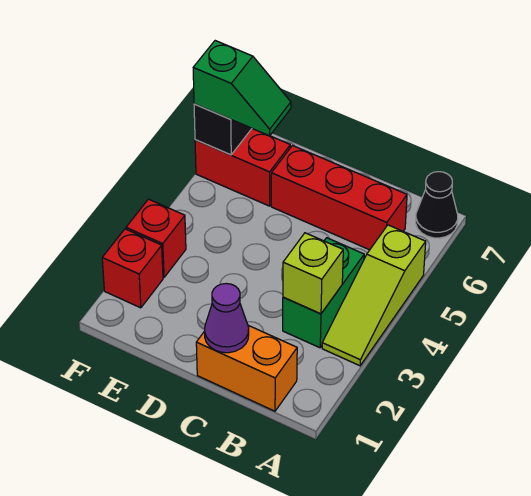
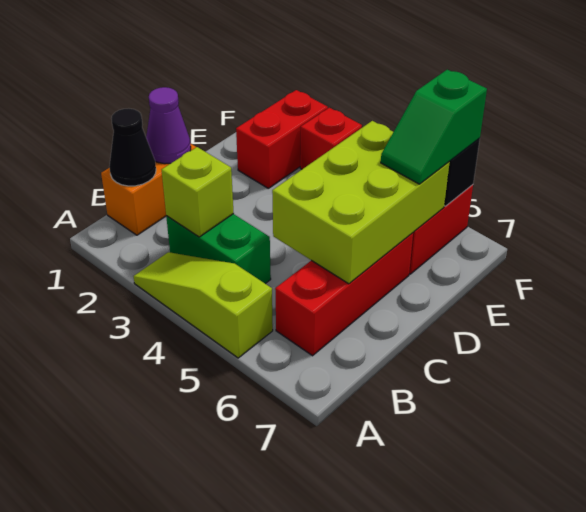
black cone A7 level 1 -> black cone B1 level 2
none -> lime brick C5:E6 level 2
red brick F2 level 1 -> red brick E2:F2 level 1

